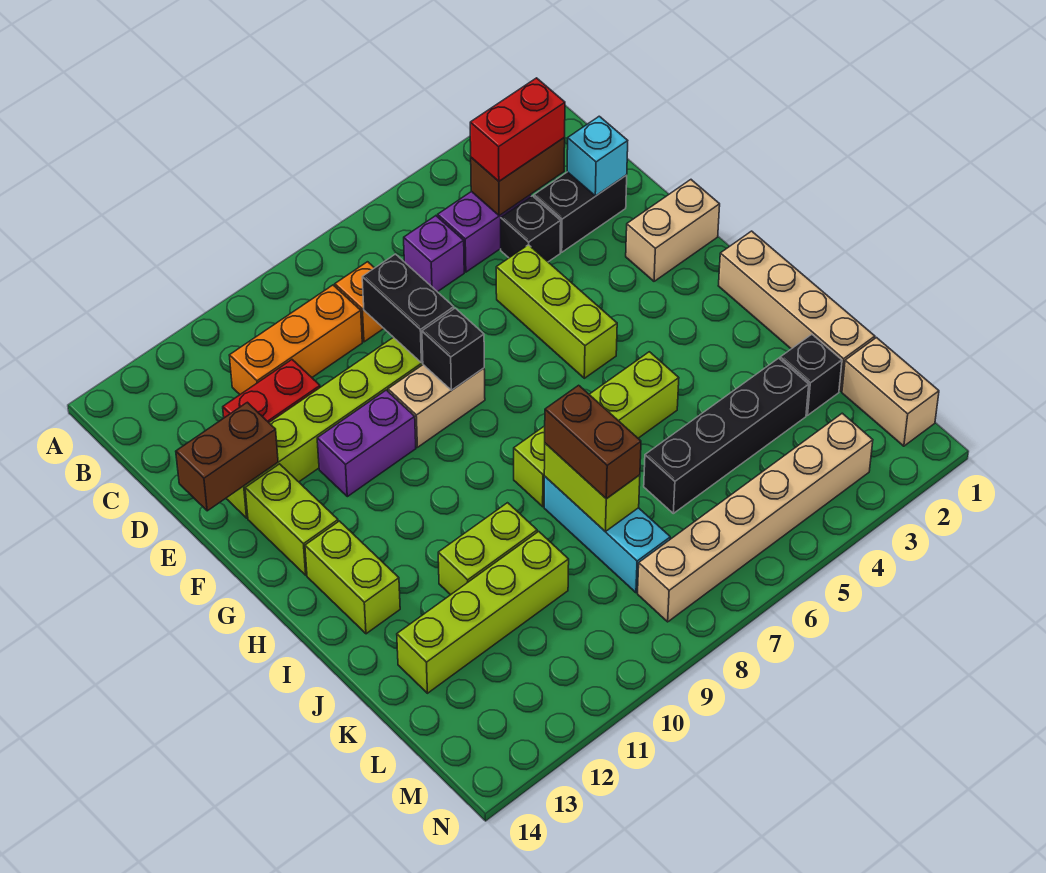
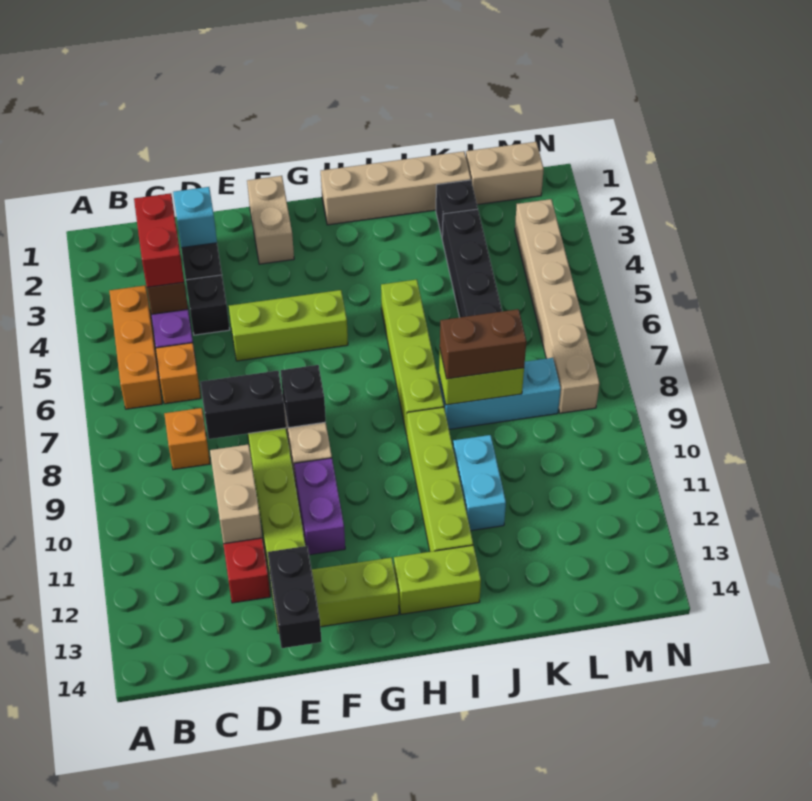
purple brick C6 level 1 -> orange brick C6 level 1
orange brick C9:C11 level 1 -> orange brick B4:B6 level 1
none -> tan brick D10:D11 level 2
brown brick E13:E14 level 2 -> black brick E13:E14 level 2
lime brick J10:J11 level 1 -> cyan brick J10:J11 level 1
lime brick K10:K13 level 1 -> lime brick I9:I12 level 1

